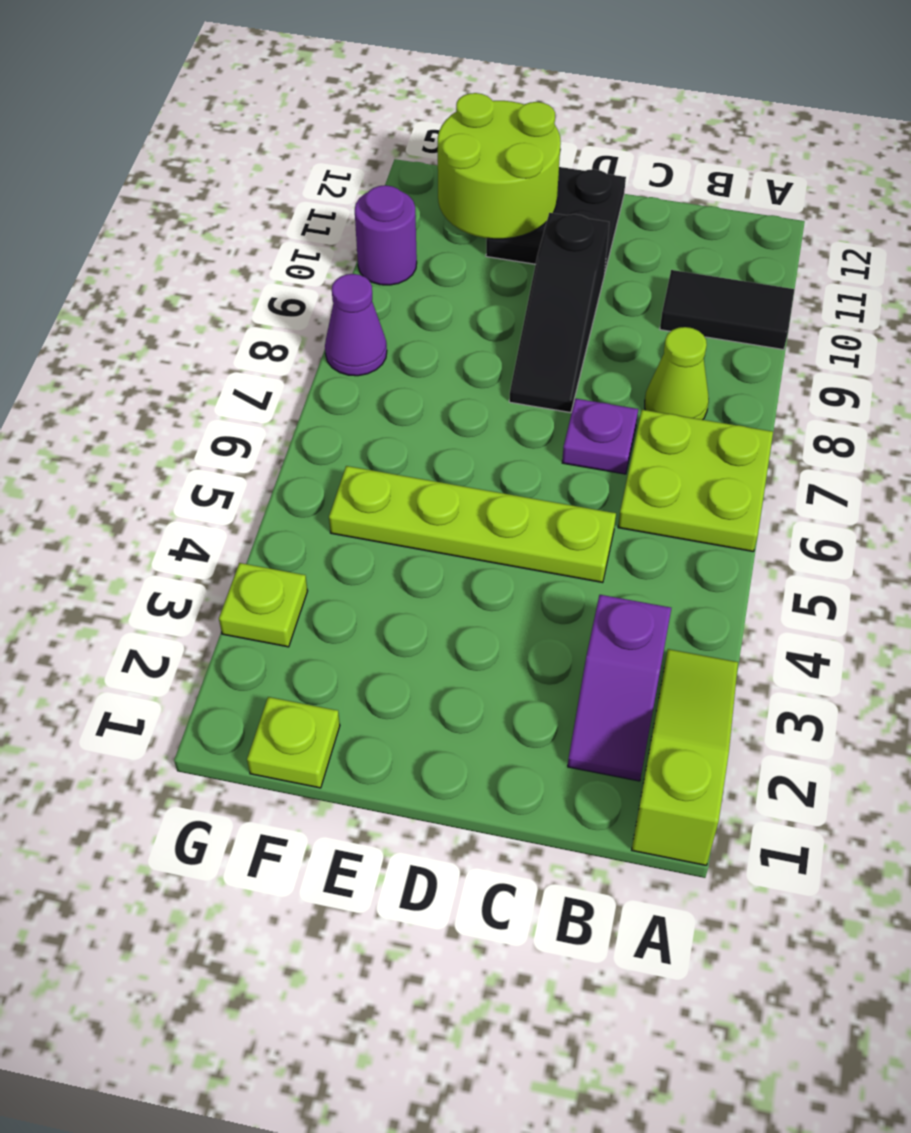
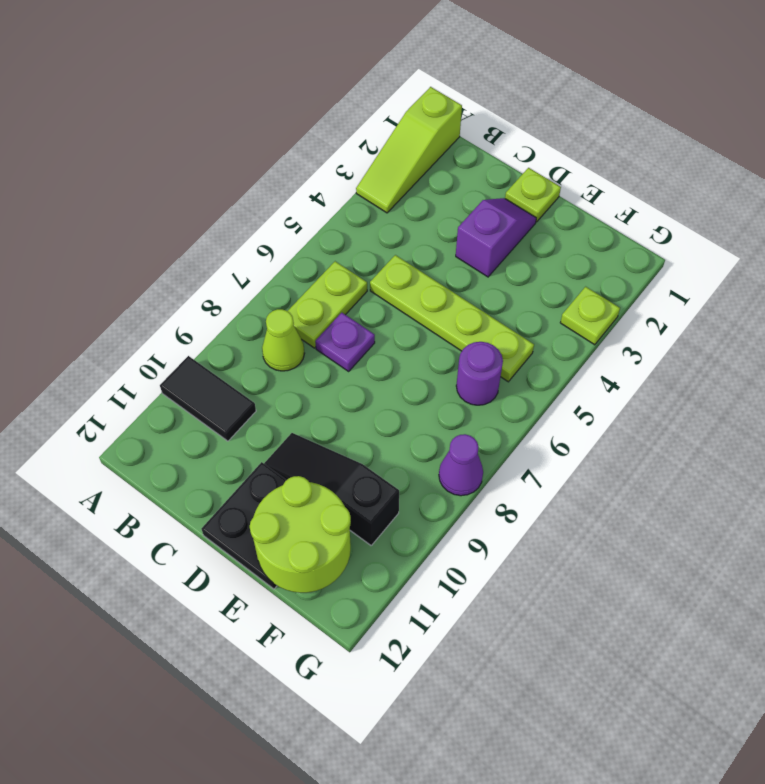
lime plate A6:B7 level 1 -> lime plate B6:B7 level 1
purple slope B2:B3 level 1 top 3 -> purple slope D2:D3 level 1 top 3
black slope D8:D10 level 1 top 10 -> black slope D10:F10 level 1 top F
lime plate F1 level 1 -> lime plate D1 level 1
purple round brick G10 level 1 -> purple round brick F6 level 1

